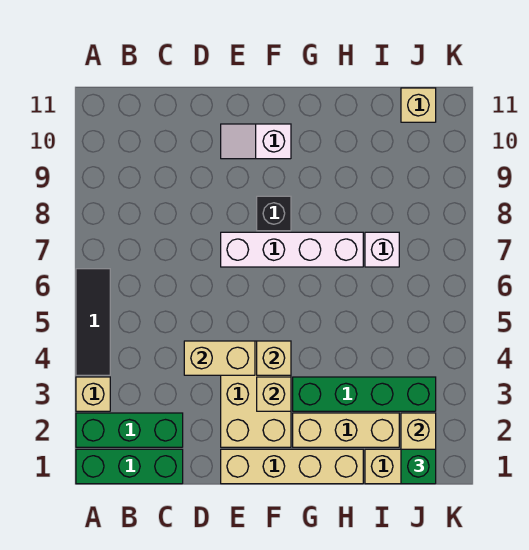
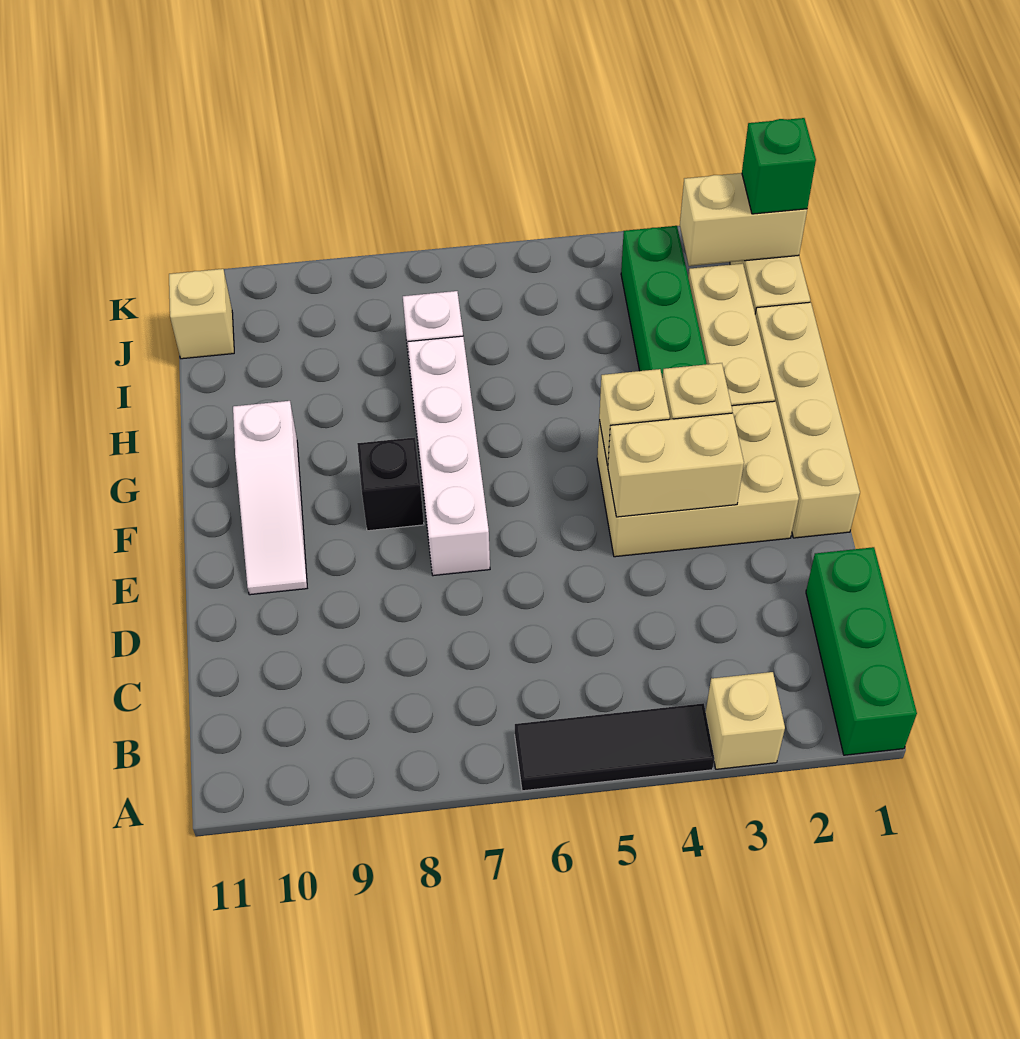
green brick A2:C2 level 1 -> none
tan brick D4:E4 level 2 -> tan brick E3:E4 level 2
white slope E10:F10 level 1 top F -> white slope E10:G10 level 1 top G

